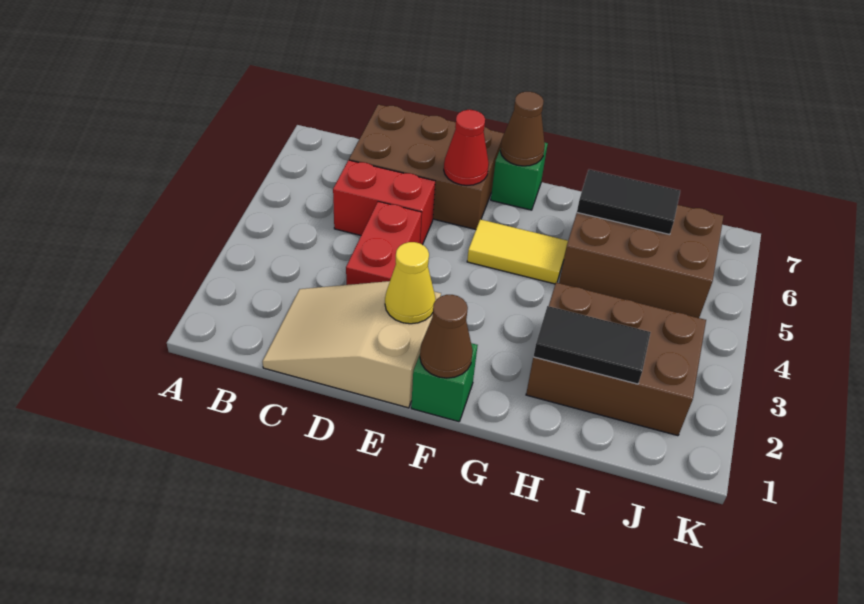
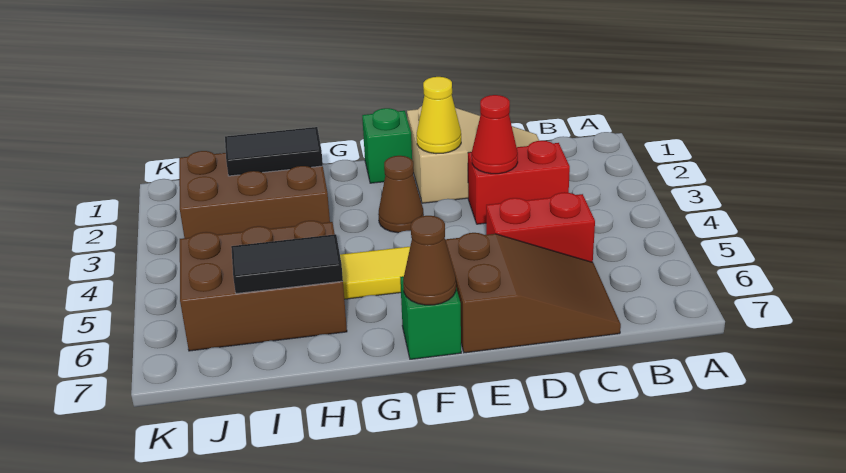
brown brick C6:E7 level 1 -> brown slope C6:E7 level 1 top E
red brick D3:D4 level 1 -> red brick C3:D3 level 1
red cone E6 level 2 -> red cone D3 level 2
brown cone F1 level 2 -> brown cone F3 level 1

